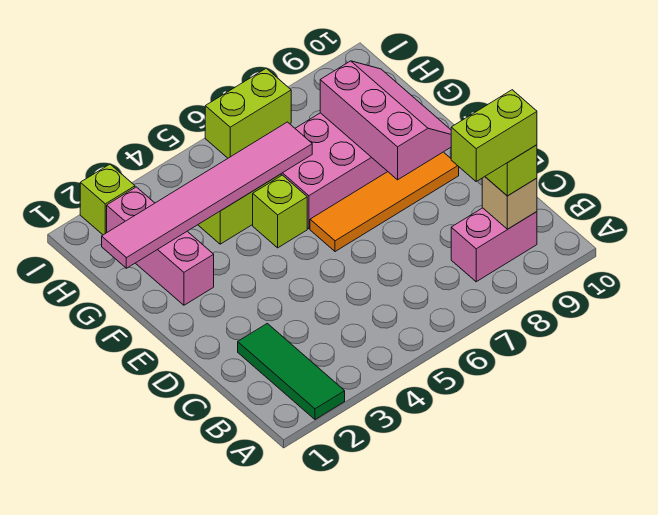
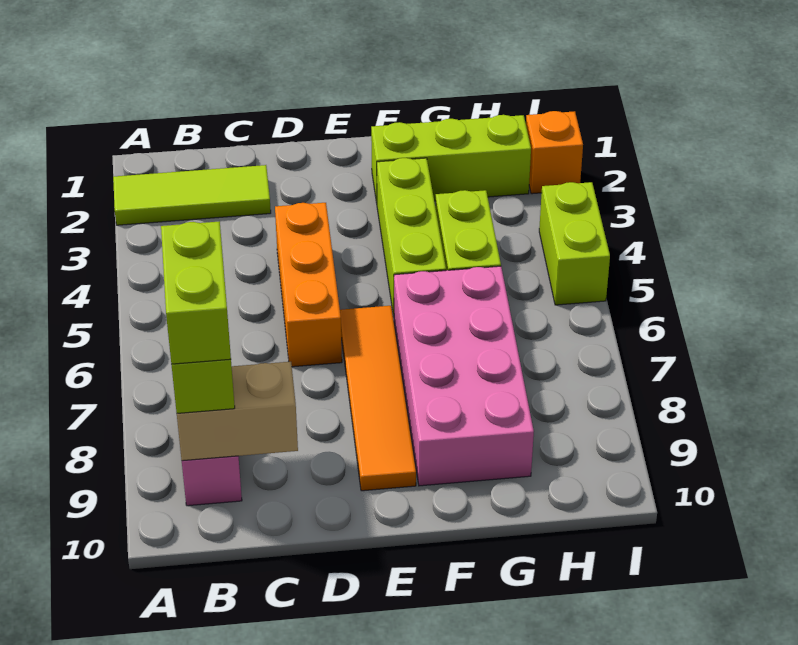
green tile A2:C2 level 1 -> lime tile A2:C2 level 1
tan brick B9 level 2 -> tan brick B9:C9 level 2
none -> orange brick D4:D6 level 1
pink slope E8:G9 level 2 top 8 -> none
pink brick F2:H2 level 1 -> lime brick F2:H2 level 1
lime brick F5 level 1 -> lime brick F3:F5 level 1
pink tile G1:G6 level 2 -> none
lime brick I2 level 1 -> orange brick I2 level 1
lime brick I6:I7 level 1 -> lime brick I4:I5 level 1

